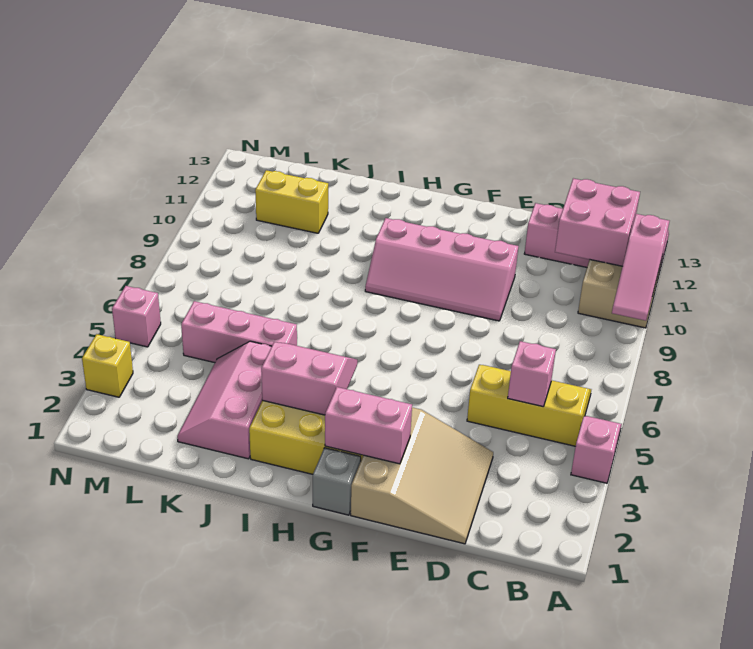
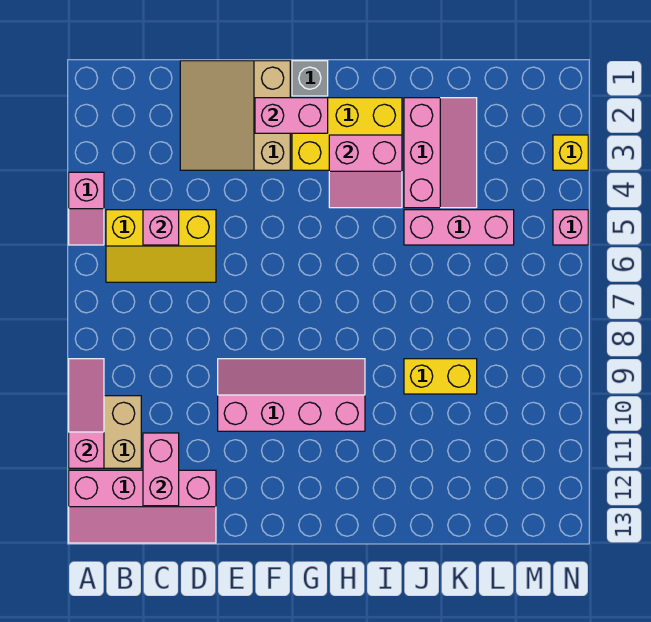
pink brick B11:C12 level 2 -> pink brick C11:C12 level 2
yellow brick K11:L11 level 1 -> yellow brick J9:K9 level 1

